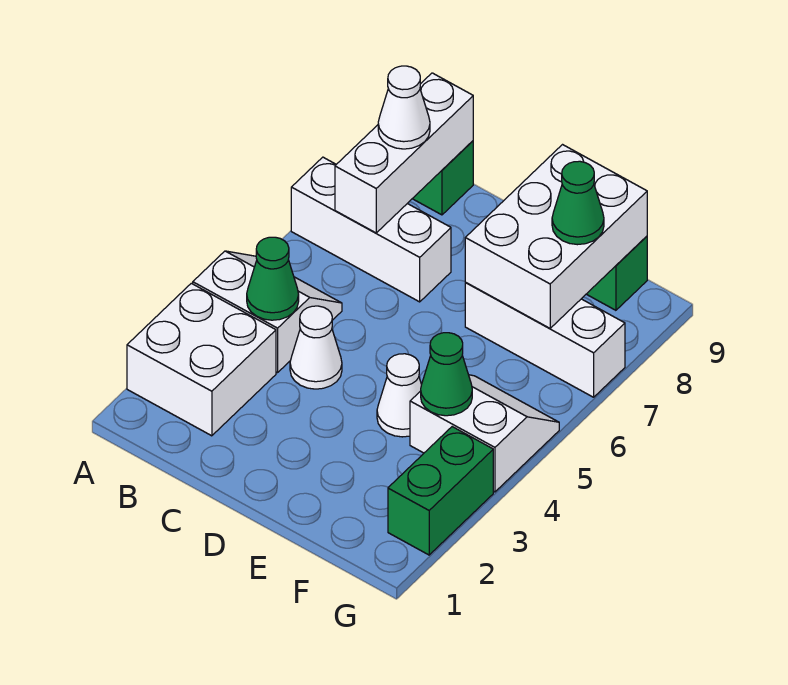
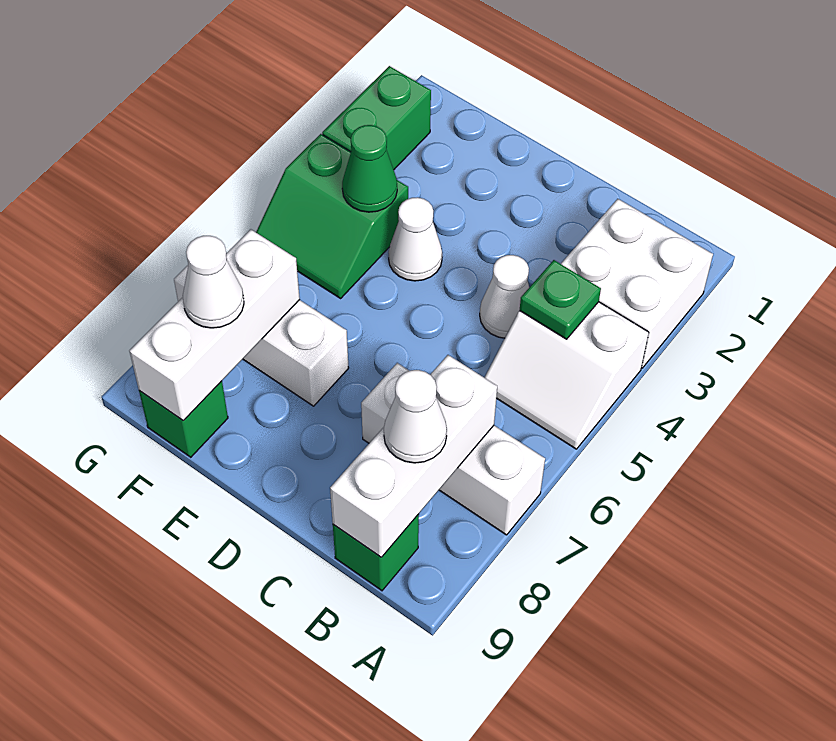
green cone B4 level 2 -> green plate B4 level 2
white brick E7:F9 level 2 -> white brick F7:F9 level 2
white slope F4:G5 level 1 top 4 -> green slope F4:G5 level 1 top 4
green cone F8 level 3 -> white cone F8 level 3

